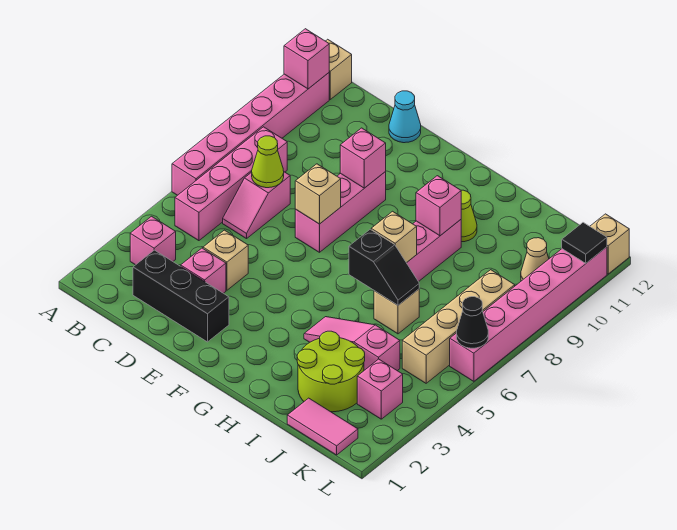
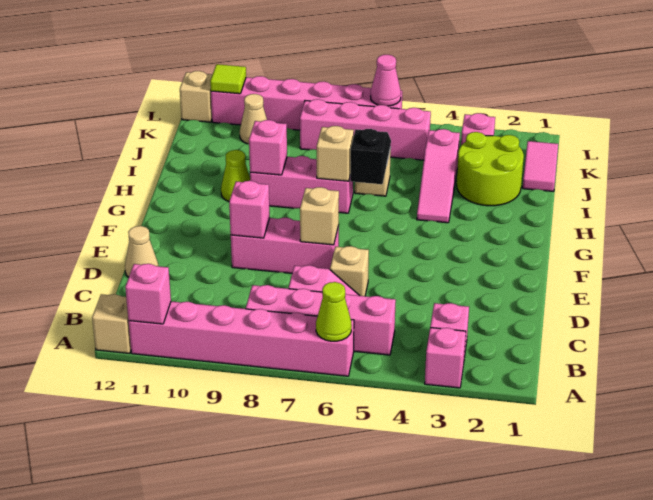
black brick C2:E2 level 1 -> none
lime cone C7 level 2 -> lime cone A6 level 2
pink brick D3 level 1 -> pink brick A3 level 1
tan brick D4 level 1 -> tan brick D6 level 1
cyan cone D12 level 1 -> tan cone D12 level 1
tan brick K5:K8 level 1 -> pink brick K5:K8 level 1
black cone L6 level 2 -> pink cone L6 level 2
black tile L11 level 2 -> lime tile L11 level 2

